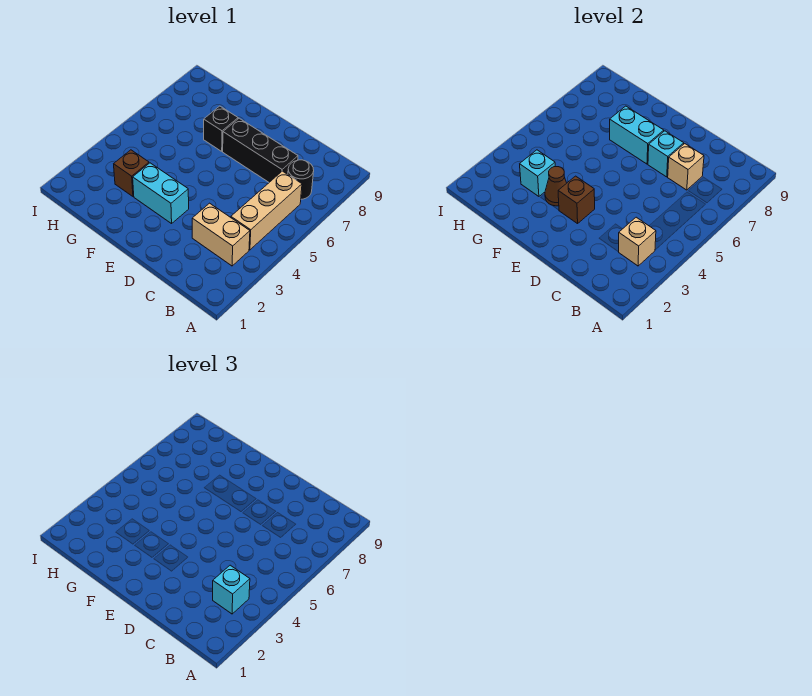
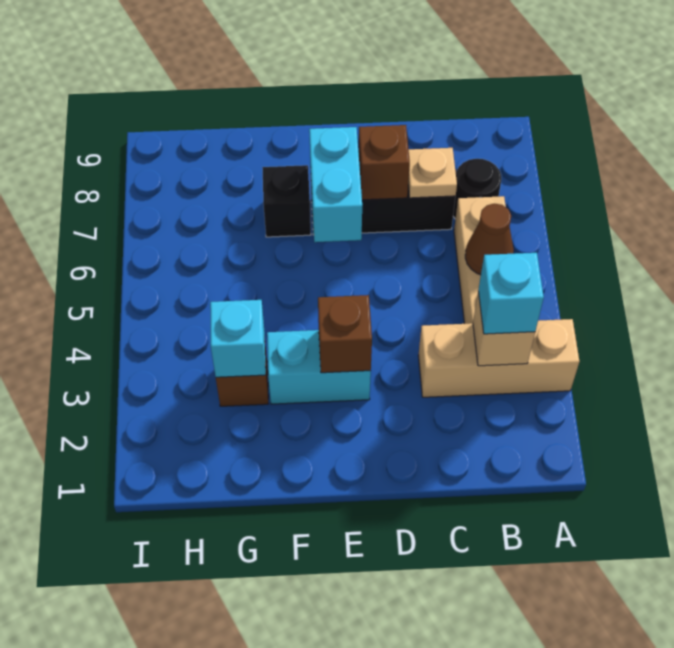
tan brick B3:C3 level 1 -> tan brick A3:C3 level 1
tan brick C7 level 2 -> tan plate C7 level 2
cyan brick D7 level 2 -> brown brick D7 level 2
cyan brick E7:F7 level 2 -> cyan brick E6:E7 level 2
brown cone F3 level 2 -> brown cone B5 level 2

